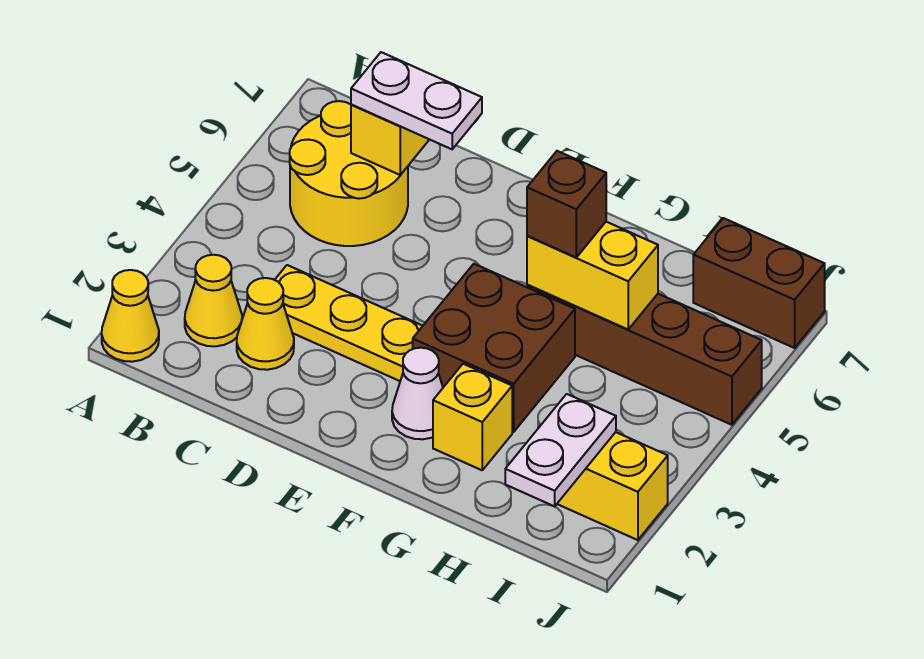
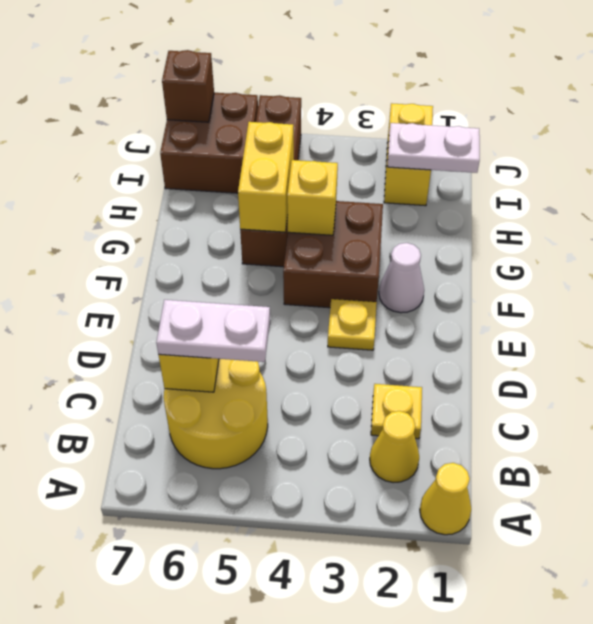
yellow cone C2 level 1 -> yellow plate C2 level 1
yellow plate C3:E3 level 1 -> yellow plate E3 level 1
white plate C6:D6 level 3 -> white plate C5:C6 level 3
yellow brick G2 level 1 -> yellow brick G4 level 2
brown brick G5 level 3 -> brown brick J7 level 2
brown brick I7:J7 level 1 -> brown brick I6:J7 level 1

